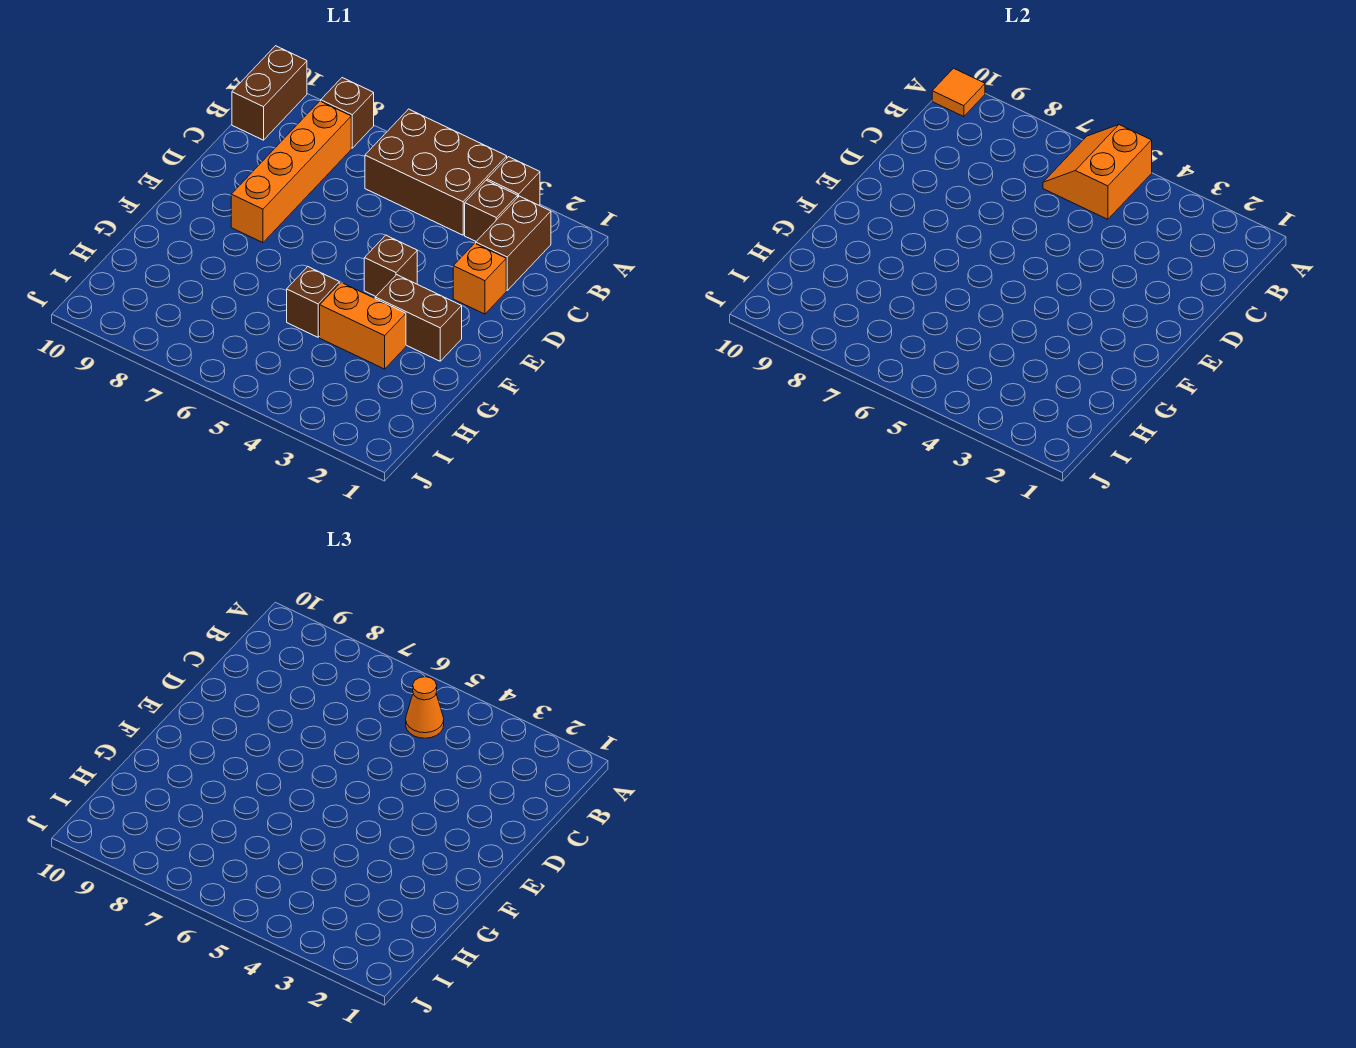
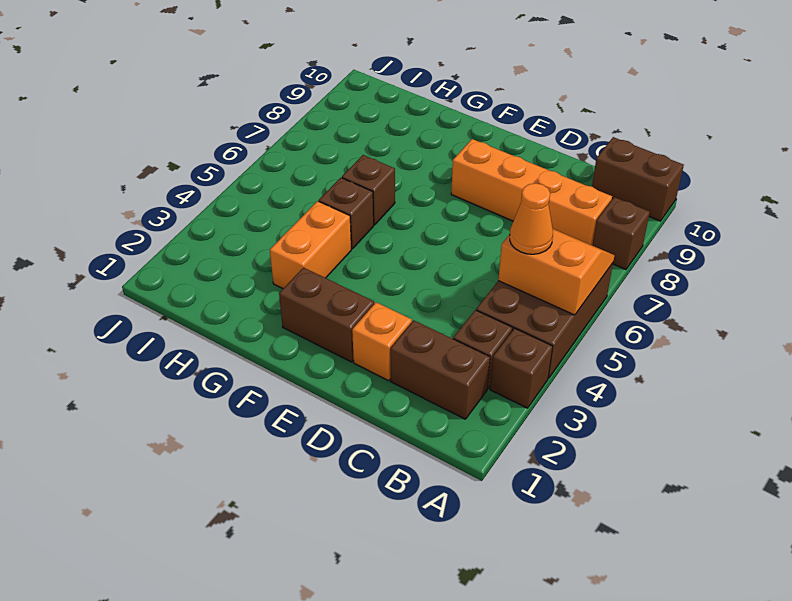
orange tile A10 level 2 -> none
brown brick E4 level 1 -> brown brick G6 level 1
brown brick F2:F3 level 1 -> brown brick E2:F2 level 1

